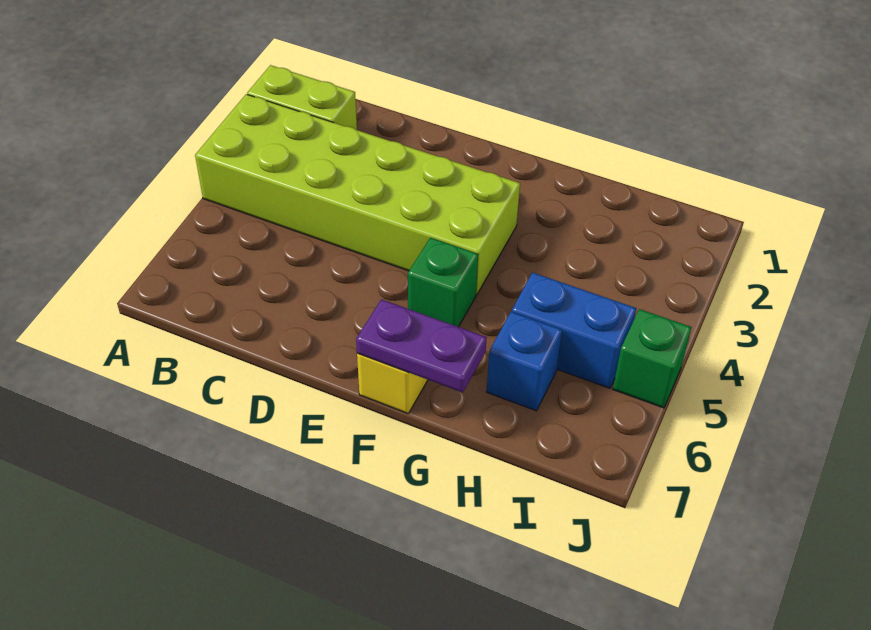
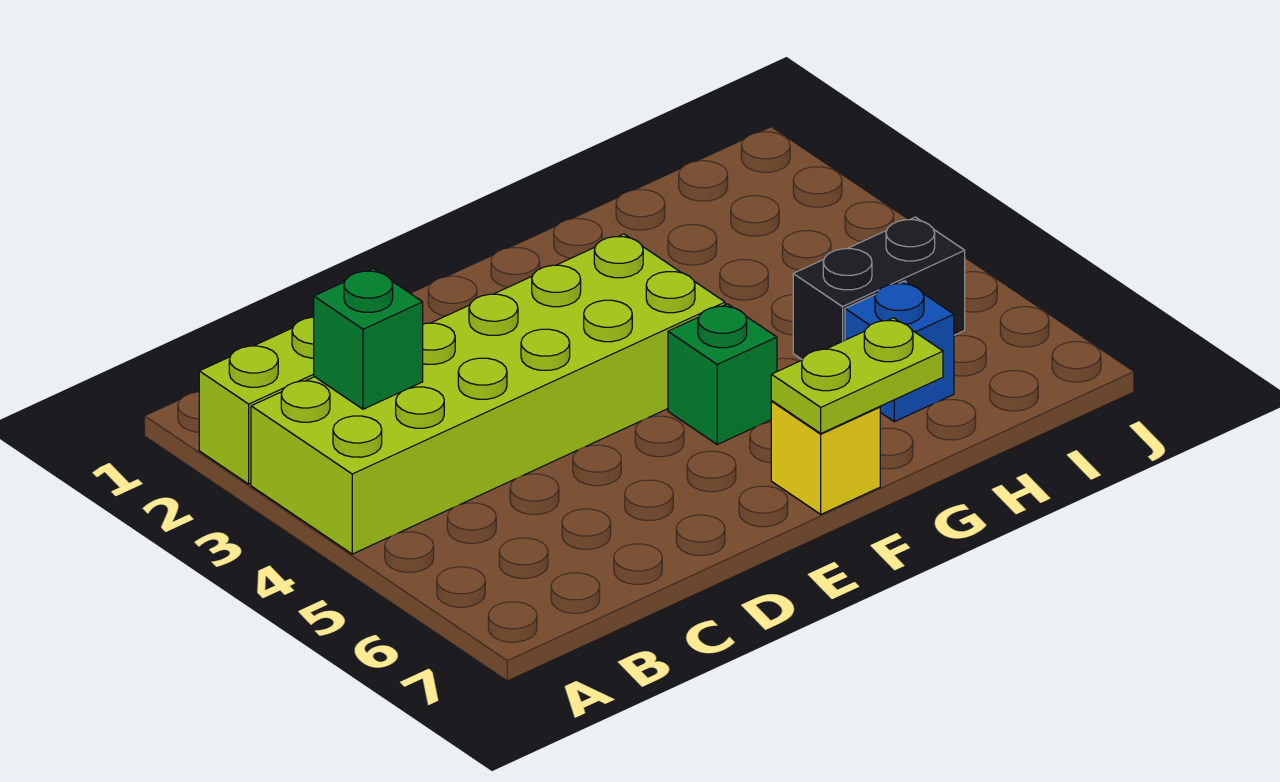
purple plate F7:G7 level 2 -> lime plate F7:G7 level 2
blue brick H5:I5 level 1 -> black brick H5:I5 level 1
green brick J5 level 1 -> green brick B3 level 2

